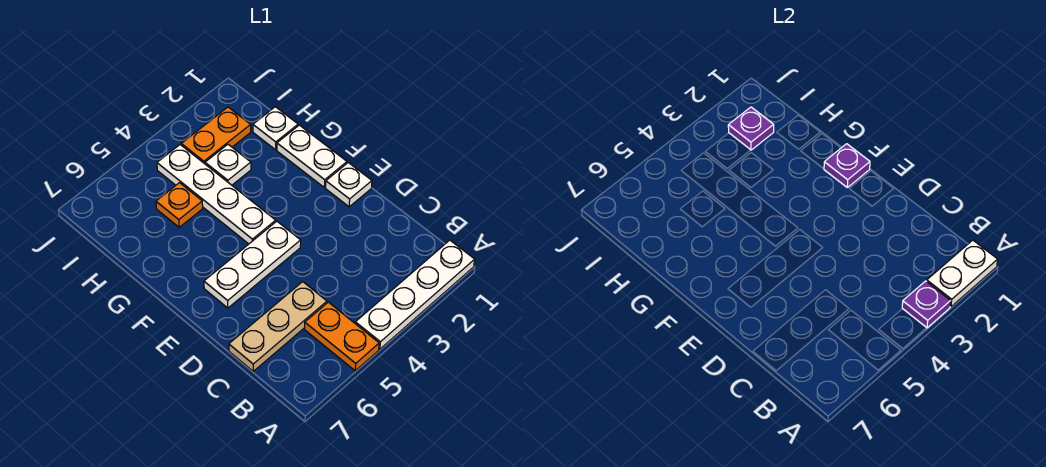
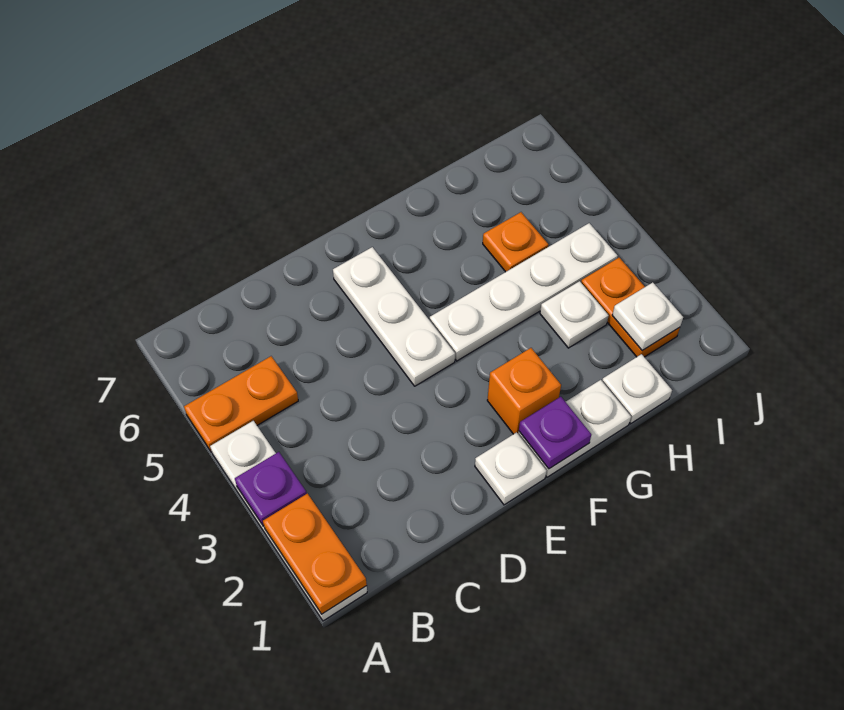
white plate A1:A2 level 2 -> orange plate A1:A2 level 2
tan plate C5:C7 level 1 -> none
none -> orange brick F2 level 1
purple plate I2 level 2 -> white plate I2 level 2

